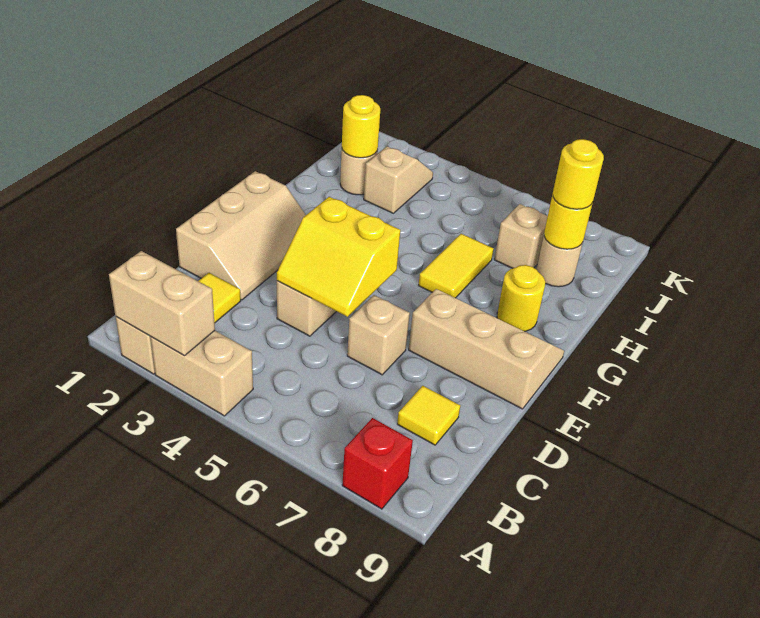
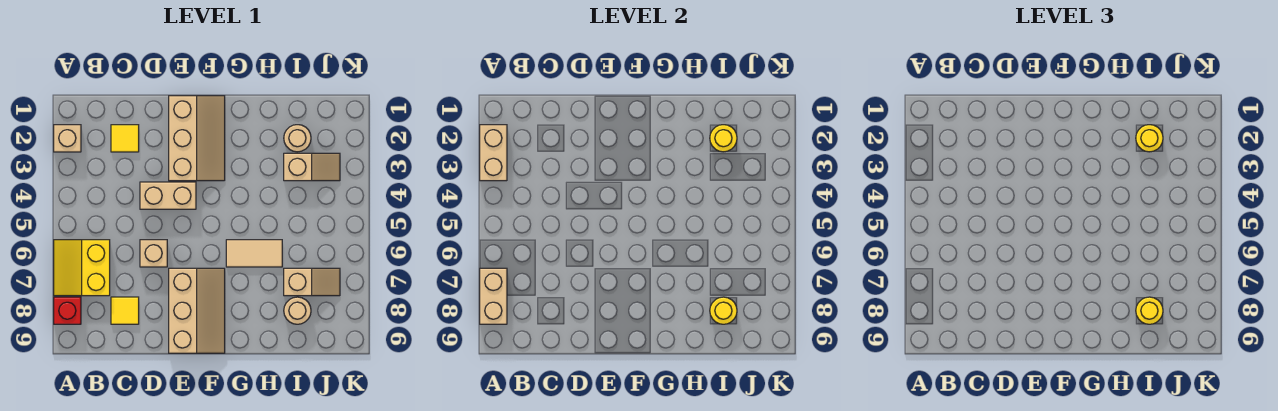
tan brick A3:A4 level 1 -> tan brick A7:A8 level 2
tan slope D1:F2 level 1 top 1 -> tan slope E1:F3 level 1 top E
yellow slope D4:E5 level 2 top E -> yellow slope A6:B7 level 1 top B
yellow tile G6:H6 level 1 -> tan tile G6:H6 level 1
yellow round brick G8 level 1 -> yellow round brick I2 level 3

